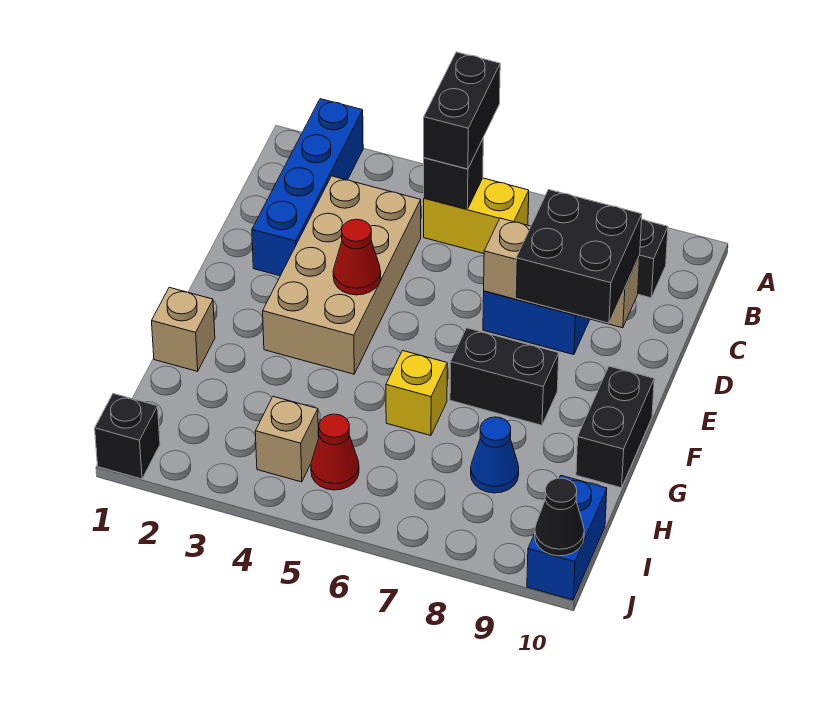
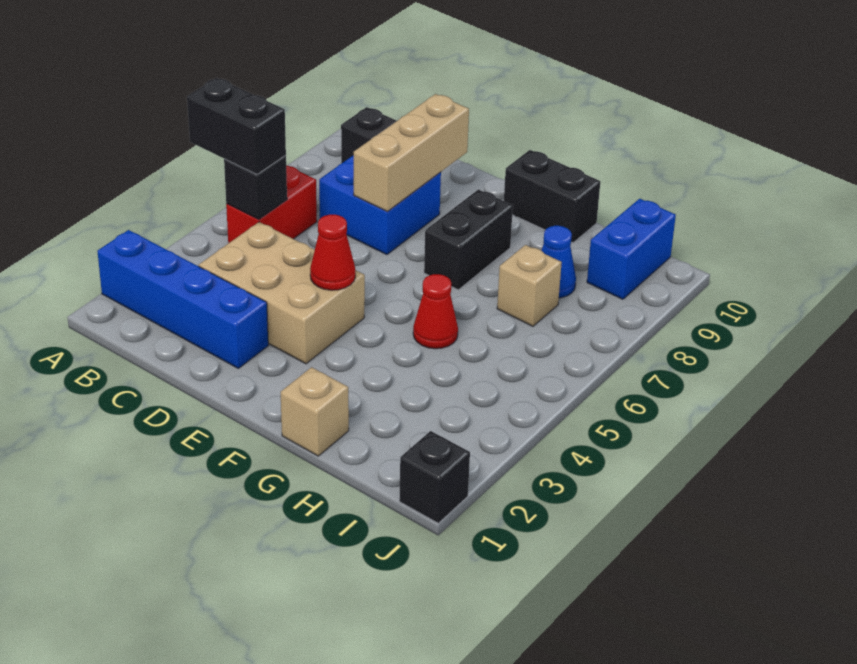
yellow brick B5:B6 level 1 -> red brick B5:B6 level 1
tan brick C3:F4 level 1 -> tan brick C3:E4 level 1
black brick D8:E9 level 3 -> none
yellow brick G6 level 1 -> none
tan brick I4 level 1 -> tan brick H7 level 1
red cone I5 level 1 -> red cone G5 level 1
blue brick I10:J10 level 1 -> blue brick I9:I10 level 1
black cone J10 level 2 -> none

